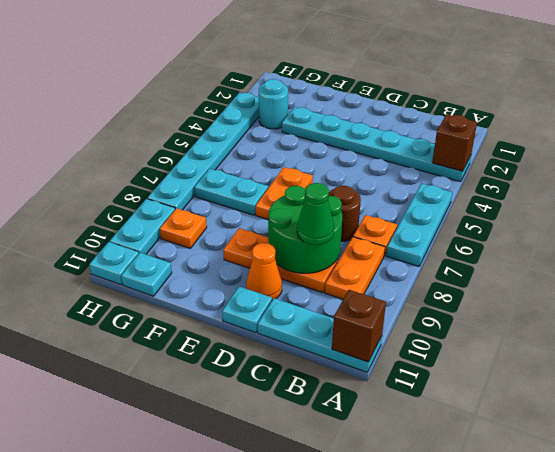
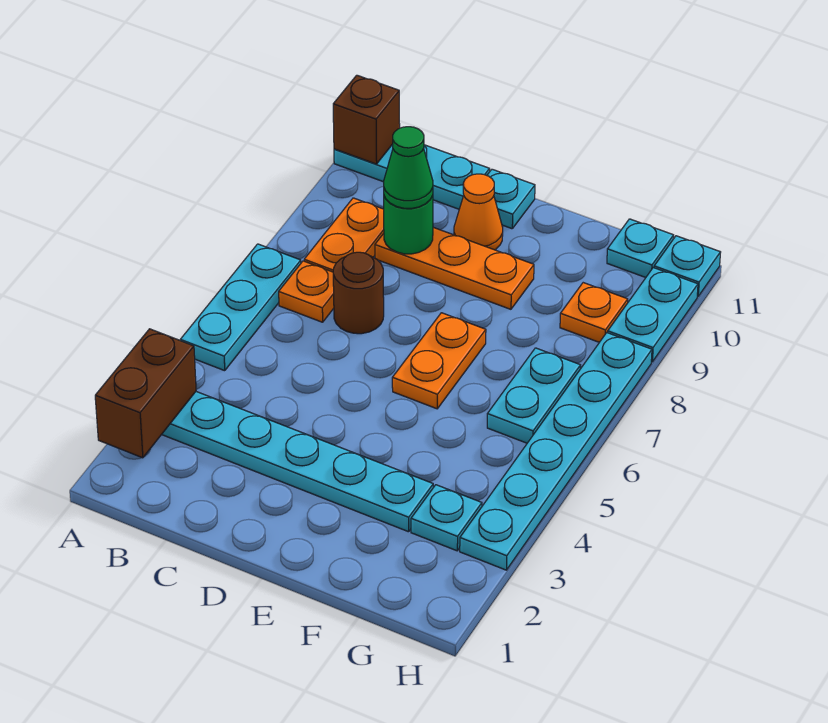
brown brick A3 level 2 -> brown brick A2:A3 level 2
green round brick C8:D9 level 2 -> green round brick C9 level 2
cyan plate F7:G7 level 1 -> cyan plate G6:G7 level 1
cyan round brick G3 level 1 -> cyan plate G3 level 1

